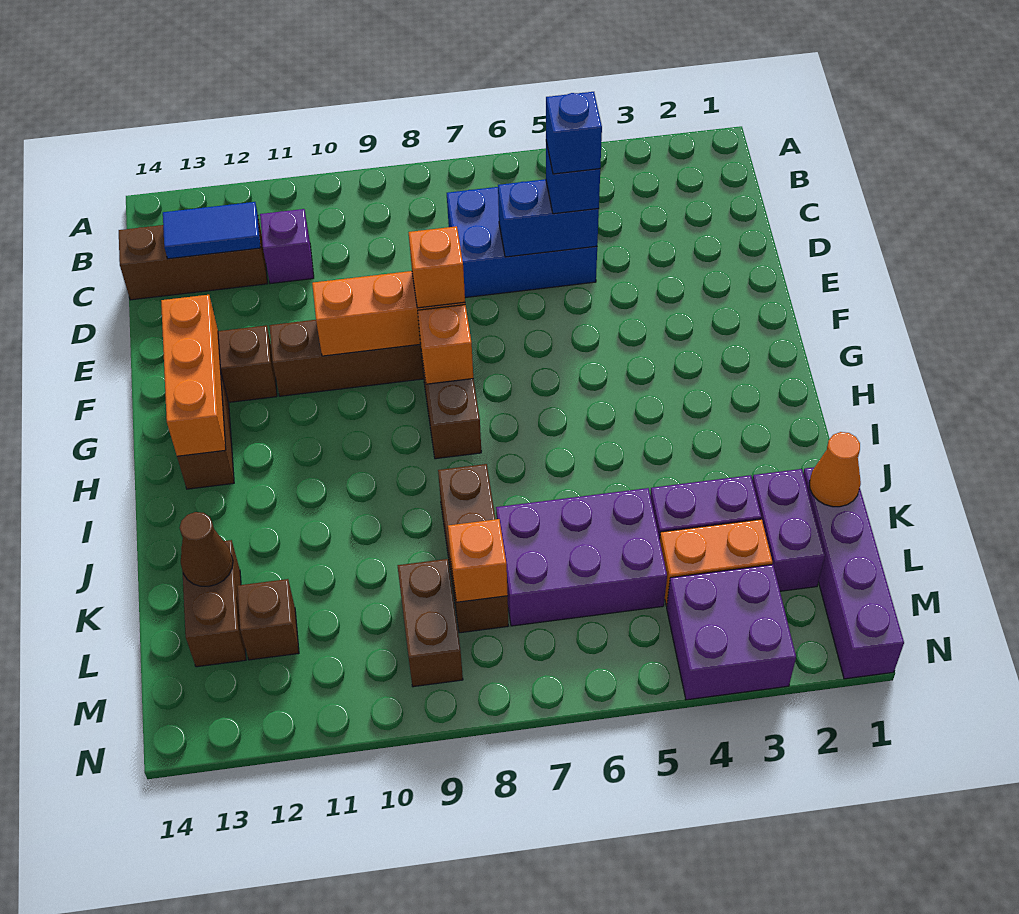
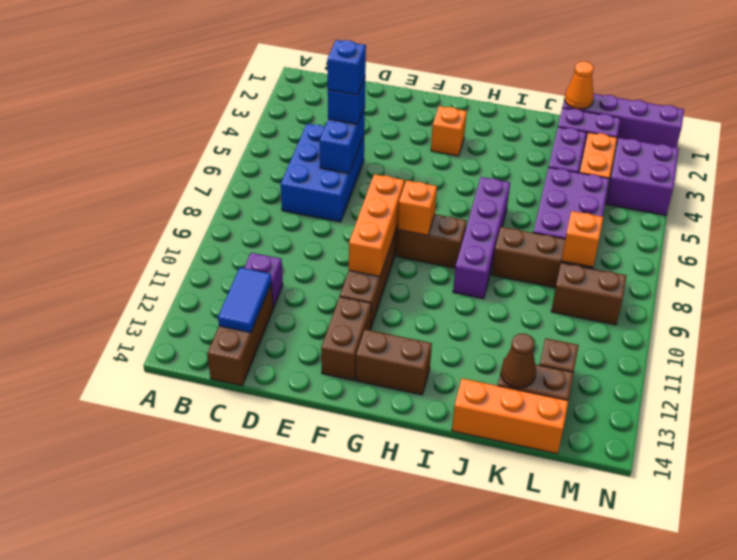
orange brick F8 level 3 -> orange brick G3 level 1
orange brick F13:H13 level 2 -> orange brick J14:L14 level 1
none -> purple brick I6:I9 level 1

